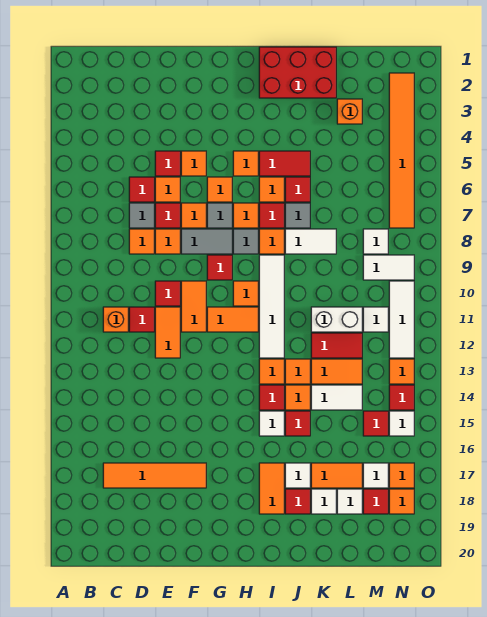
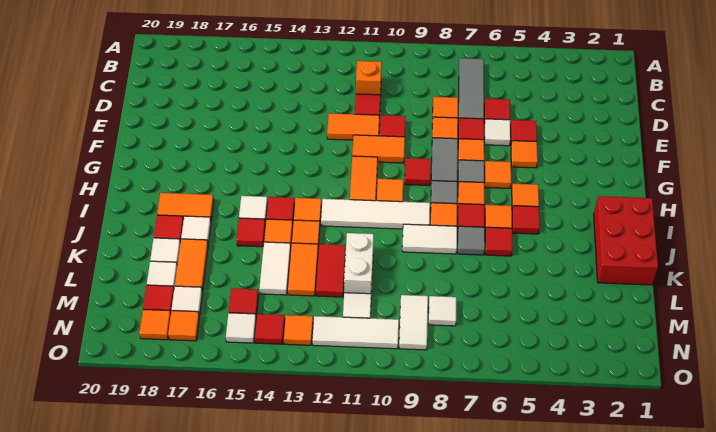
orange tile C17:F17 level 1 -> none
grey tile D7 level 1 -> grey tile B7:D7 level 1
orange tile E6 level 1 -> white tile E6 level 1
red tile I5:J5 level 1 -> red tile I5 level 1
white tile J8:K8 level 1 -> white tile J8:J9 level 1
orange brick L3 level 1 -> none
orange tile N2:N7 level 1 -> none

